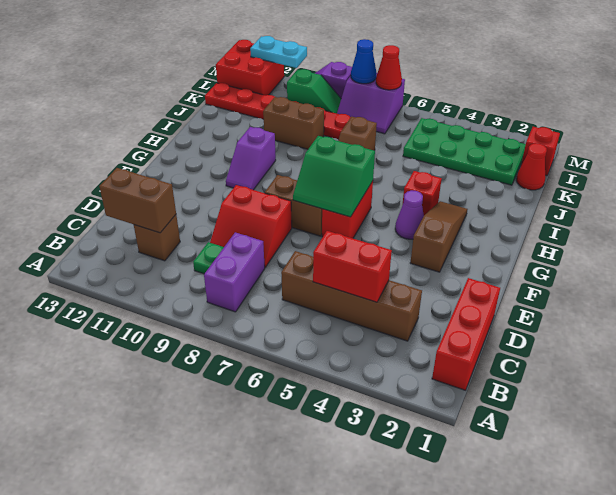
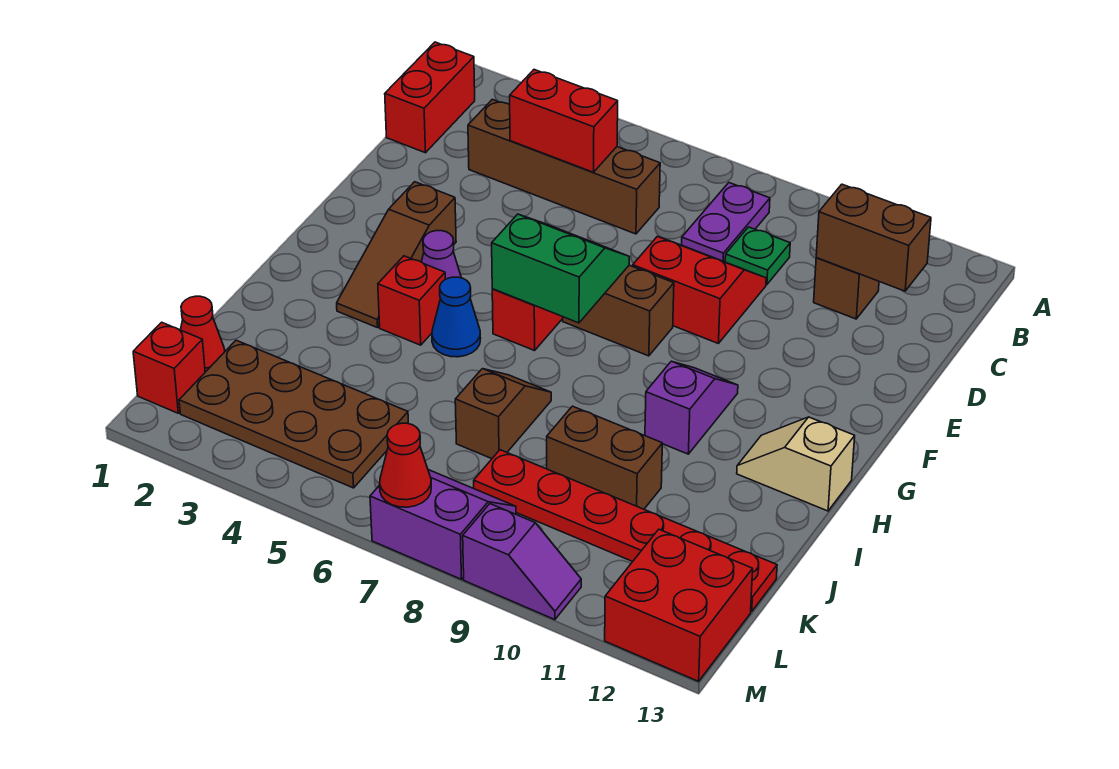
red brick B1:D1 level 1 -> red brick B1:C1 level 1
purple brick B8:C8 level 1 -> purple plate B8:C8 level 1
none -> tan slope H12:H13 level 1 top 13
green plate K2:L5 level 1 -> brown plate K2:L5 level 1
green slope L9:L10 level 1 top 10 -> none
blue cone M8 level 2 -> blue cone H5 level 1
cyan plate M11:M12 level 2 -> none

